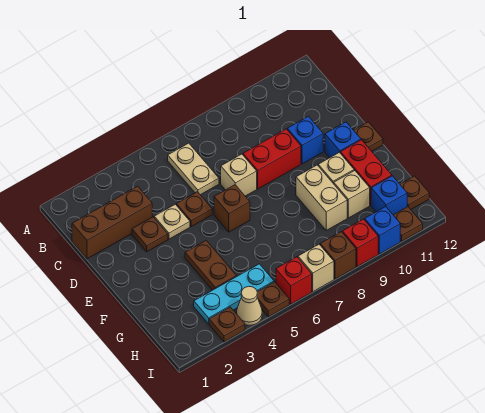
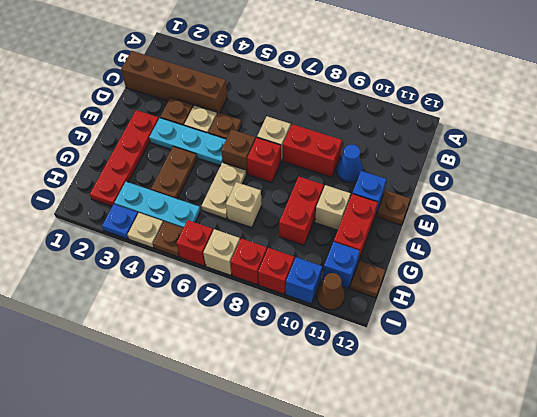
tan plate B6:C6 level 1 -> tan plate F6:G6 level 1
brown brick C1:C3 level 1 -> brown brick C1:C4 level 1
blue brick D10 level 1 -> blue cone D10 level 1
none -> red plate E2:H2 level 1
none -> cyan plate E3:E5 level 1
none -> red brick E7 level 1
tan brick F9:G9 level 1 -> red brick F9:G9 level 1
tan brick G10 level 1 -> tan brick G7 level 1
brown plate I3 level 1 -> blue plate I3 level 1
tan cone I4 level 1 -> tan plate I4 level 1
brown brick I8 level 1 -> red brick I8 level 1
brown plate I11 level 1 -> brown cone I11 level 1

